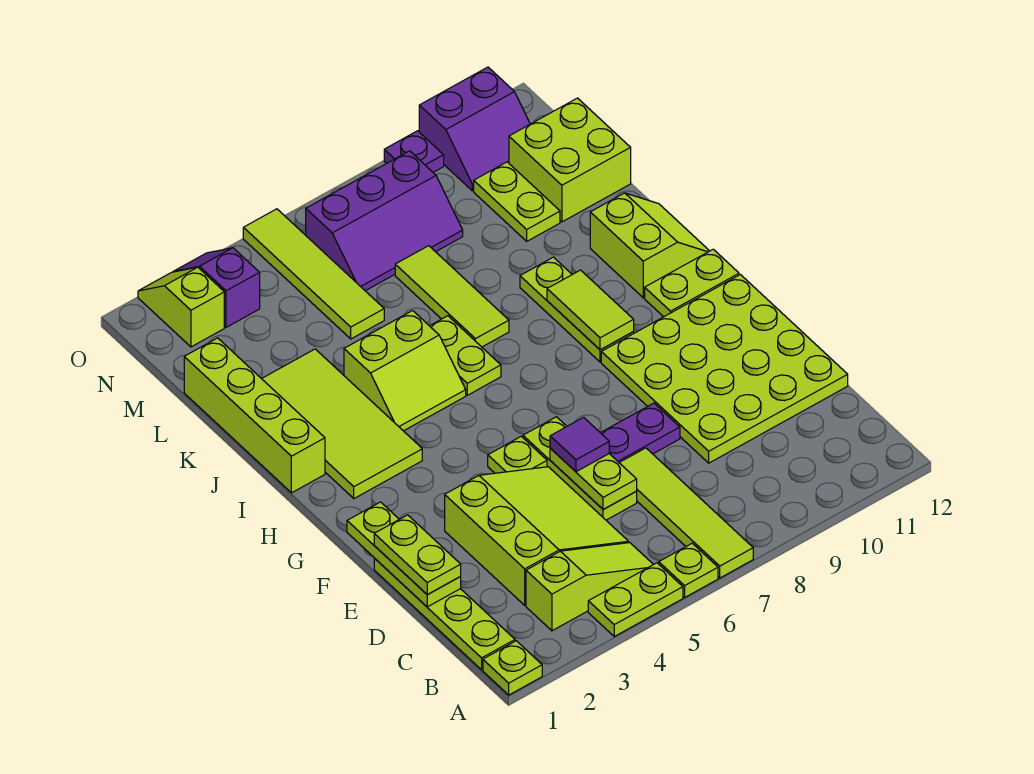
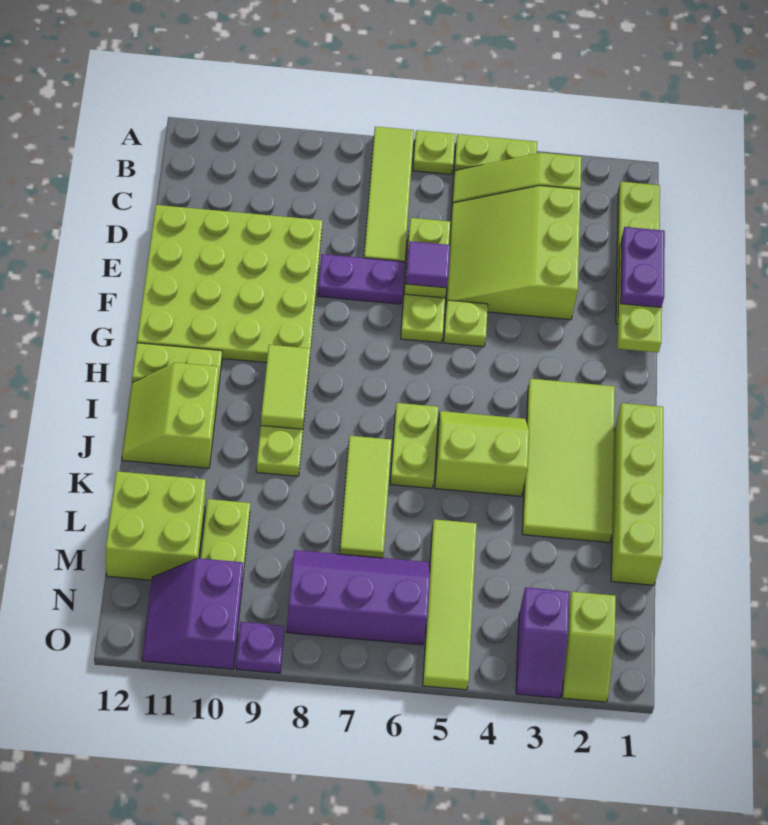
lime plate A1 level 1 -> none
lime plate D1:E1 level 3 -> purple plate D1:E1 level 3
purple slope N10:O11 level 1 top O -> purple slope N10:O11 level 1 top 10

